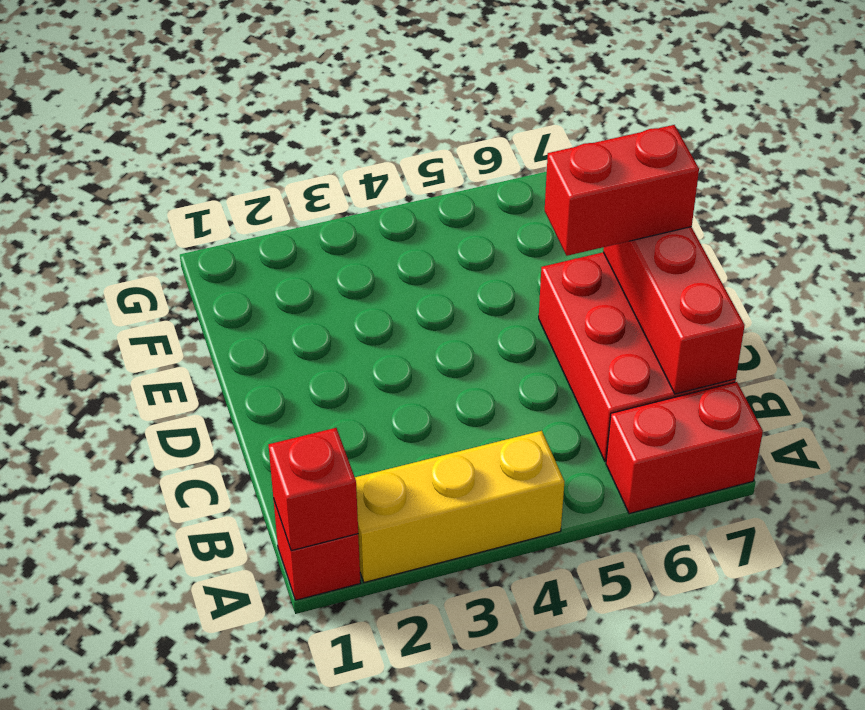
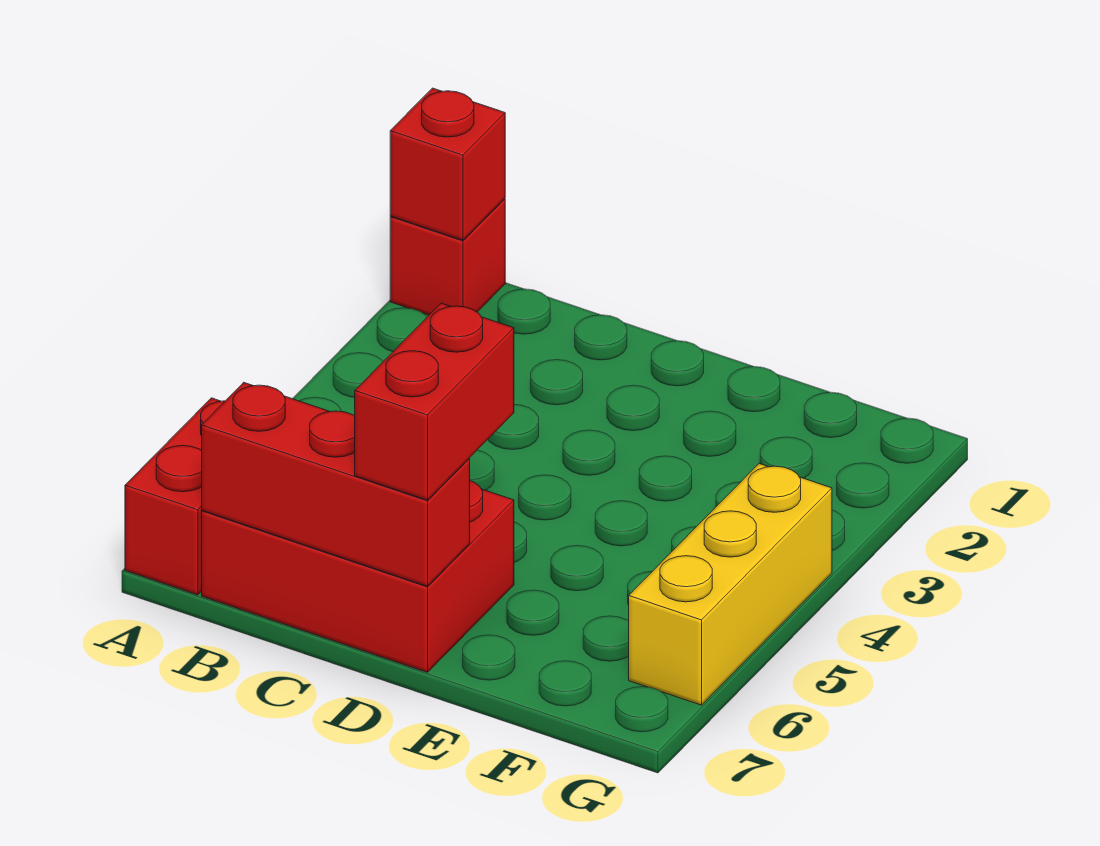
yellow brick A2:A4 level 1 -> yellow brick G4:G6 level 1

